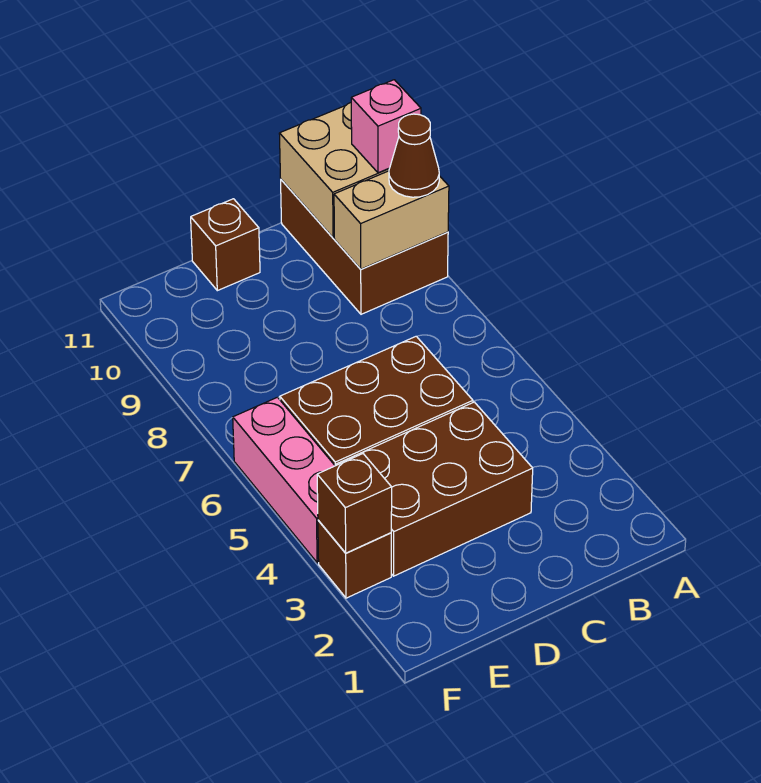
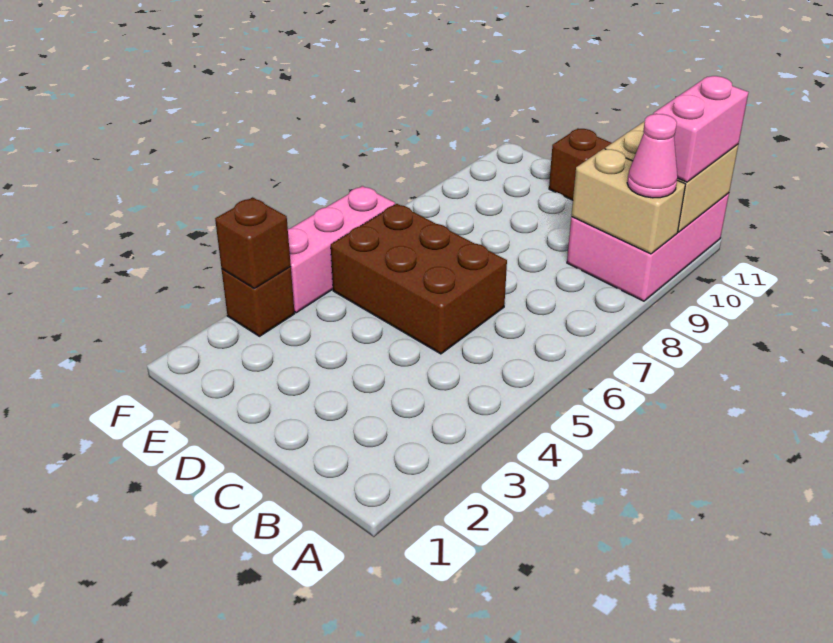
brown brick A9:B11 level 1 -> pink brick A9:B11 level 1
brown cone A9 level 3 -> pink cone A9 level 3
pink brick A10 level 3 -> pink brick A10:A11 level 3
brown brick C3:E4 level 1 -> none

